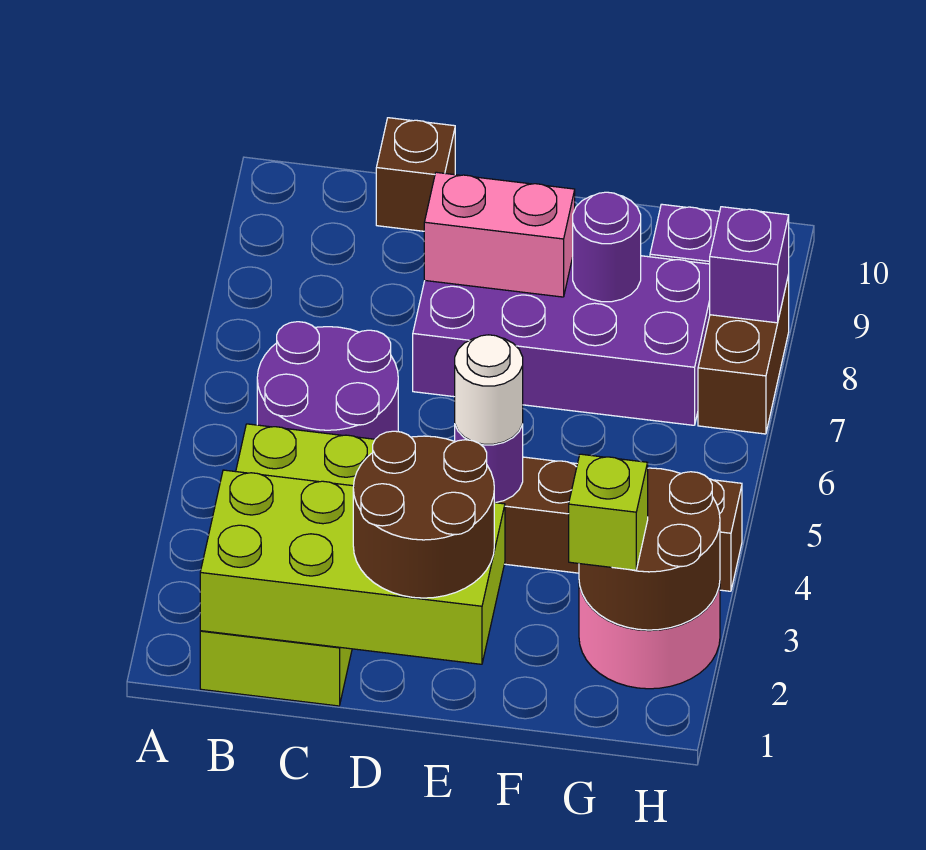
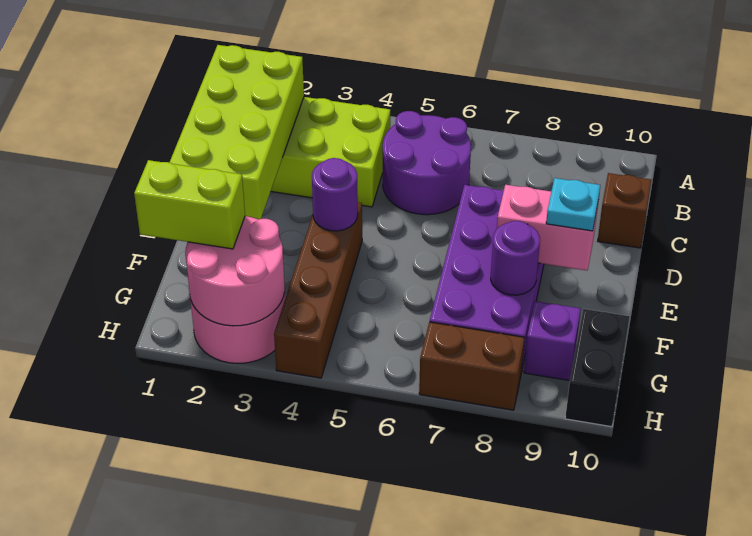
brown round brick D1:E2 level 3 -> none
pink brick D8:E8 level 2 -> pink brick E8:E9 level 2
white round brick E4 level 3 -> none
none -> cyan plate E9 level 3
brown round brick G2:H3 level 2 -> pink round brick G2:H3 level 2
lime brick G2 level 3 -> lime brick G1:G2 level 3
none -> black brick G10:H10 level 1
purple brick H8 level 2 -> none

